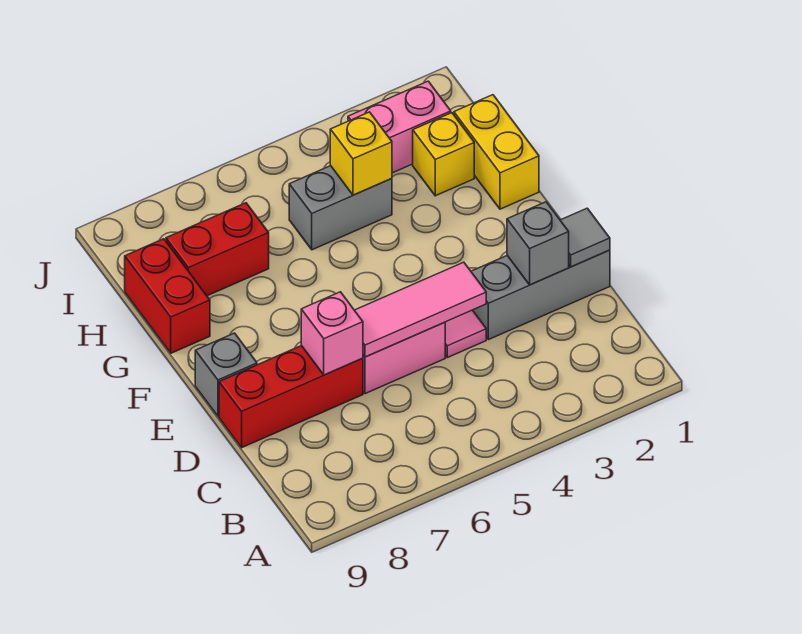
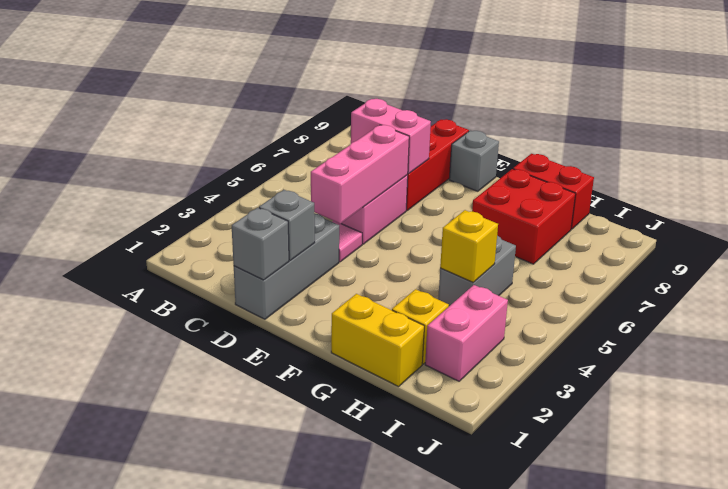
grey tile D1 level 2 -> grey brick D1 level 2
pink tile D4:D6 level 2 -> pink brick D4:D6 level 2
pink brick D7 level 2 -> pink brick C7:D7 level 2
red brick H7:H8 level 1 -> red brick G7:H8 level 1

